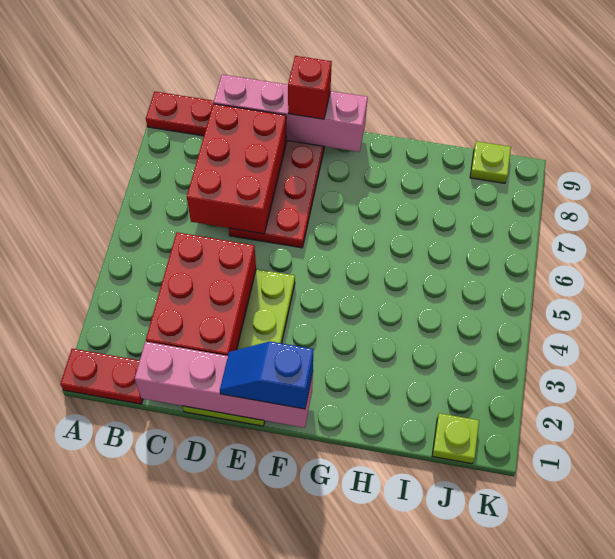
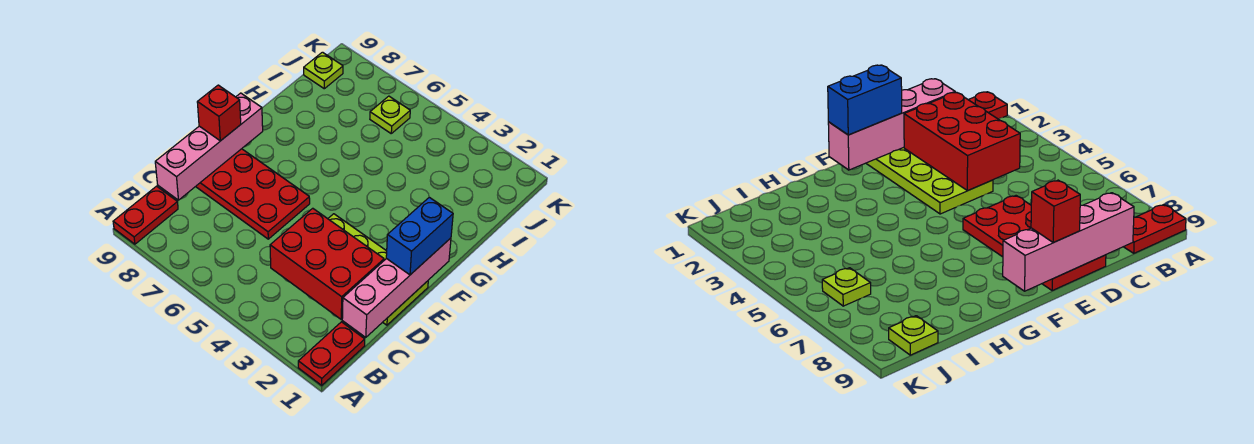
red brick C6:D8 level 2 -> none
blue slope E1:F1 level 3 top F -> blue brick E1:F1 level 3
lime plate J1 level 1 -> lime plate J6 level 1

